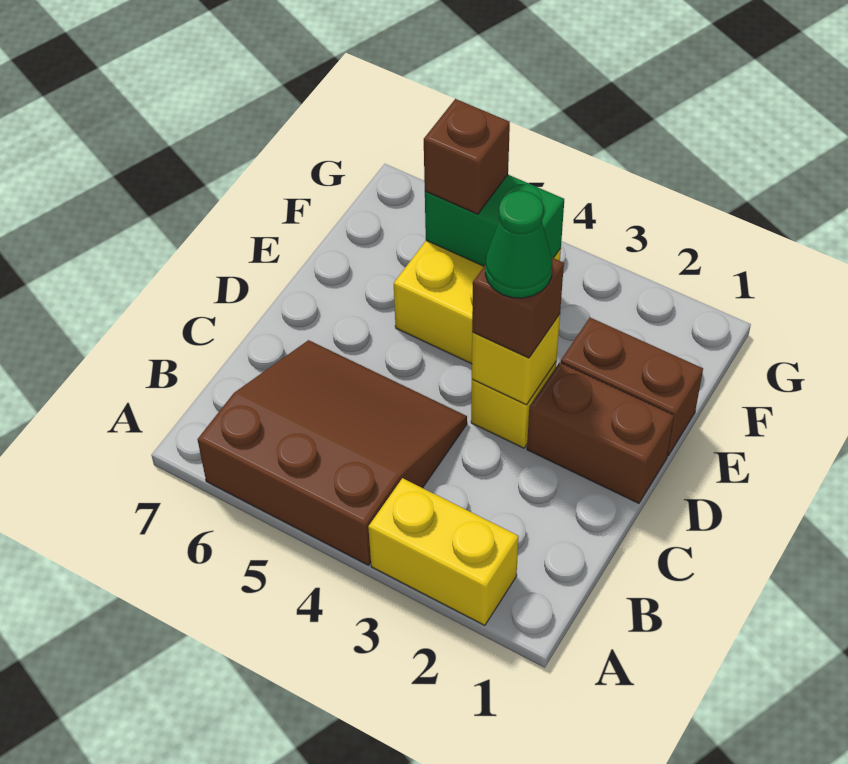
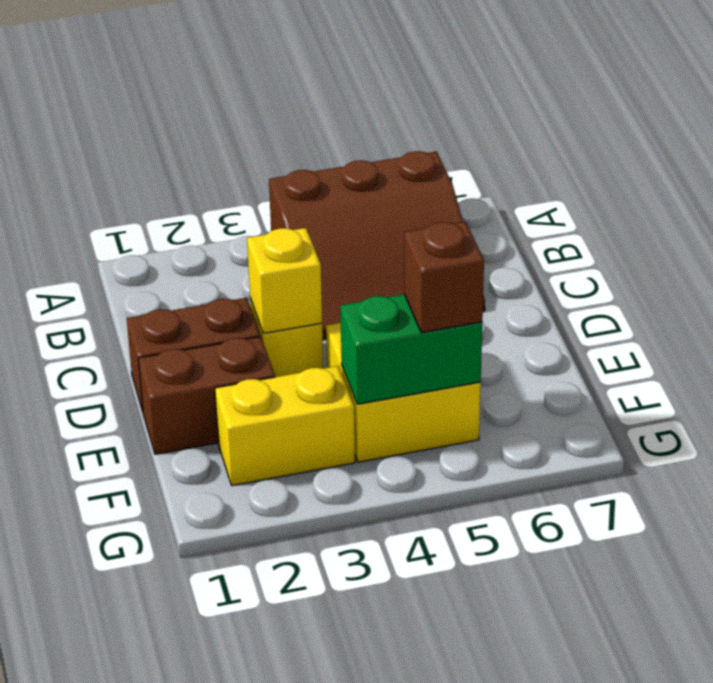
yellow brick A2:A3 level 1 -> yellow brick F2:F3 level 1
brown brick D3 level 3 -> none
green cone D3 level 4 -> none

